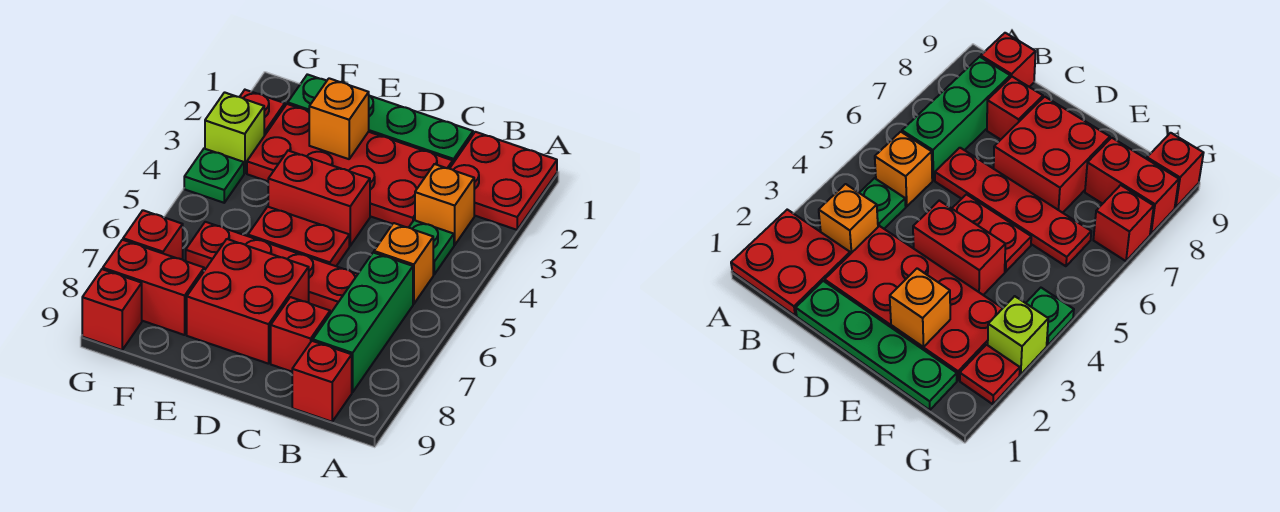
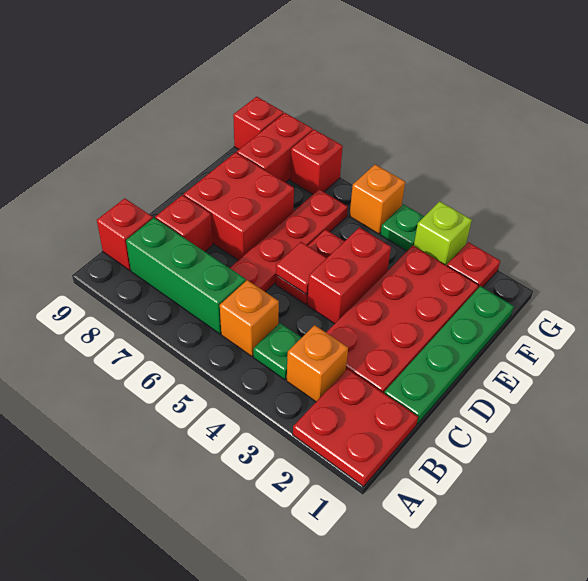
none -> red tile D5 level 2
orange brick E2 level 2 -> orange brick G5 level 1

